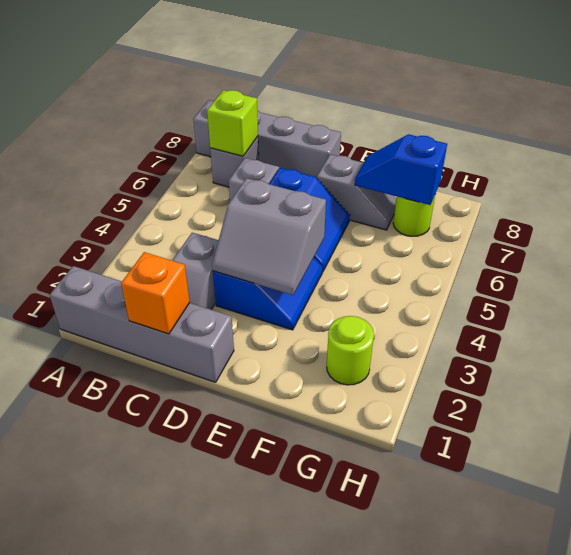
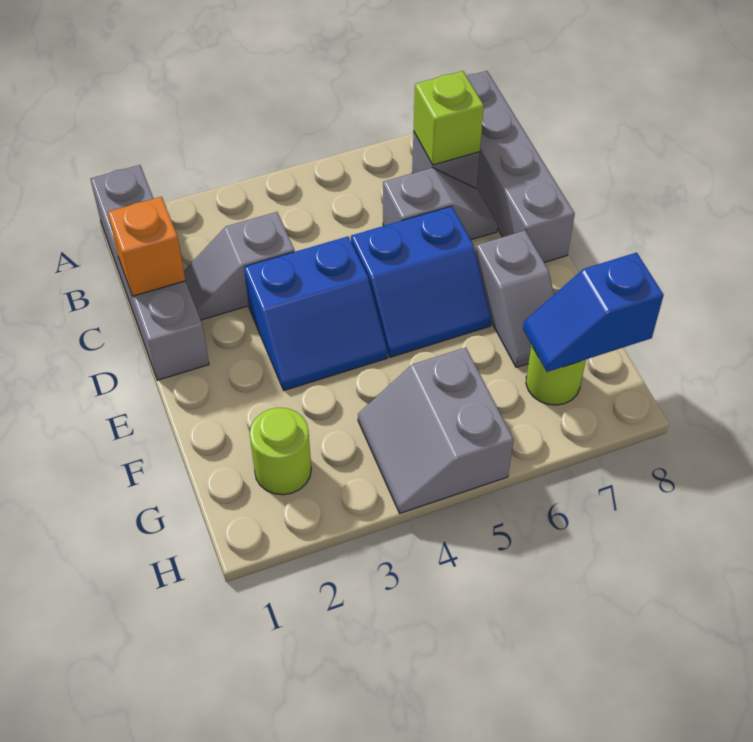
grey slope D3:E4 level 2 top 4 -> grey slope G4:H5 level 1 top 5
blue slope F7:G7 level 2 top G -> blue slope G7:G8 level 2 top 8

